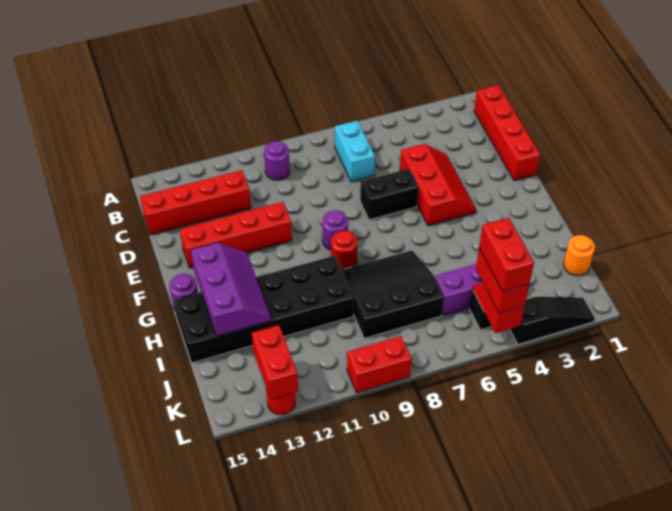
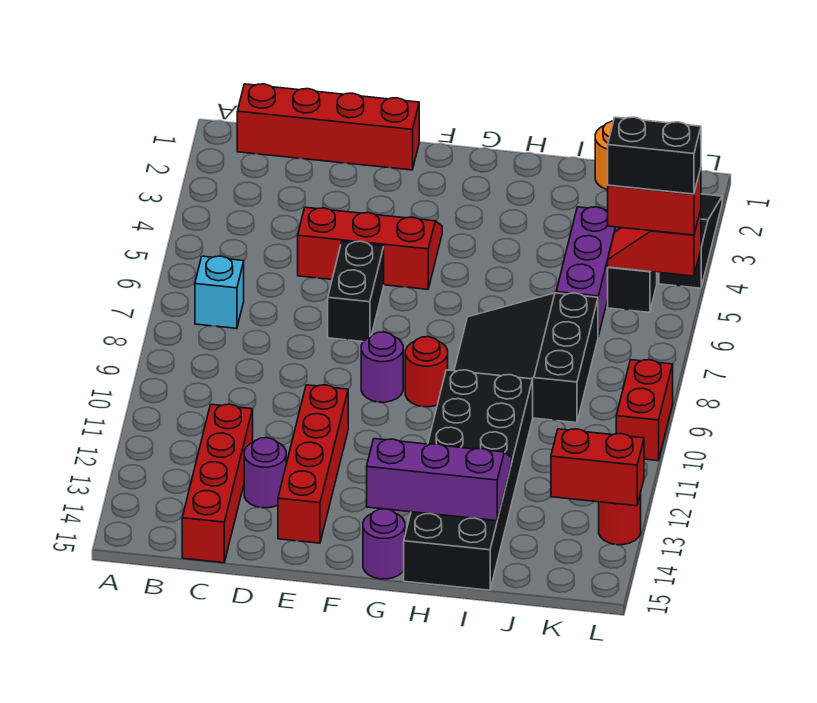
cyan brick B7:C7 level 1 -> cyan brick B7 level 1
purple round brick B10 level 1 -> purple round brick D13 level 1
red brick K5:L5 level 4 -> black brick K5:L5 level 4

